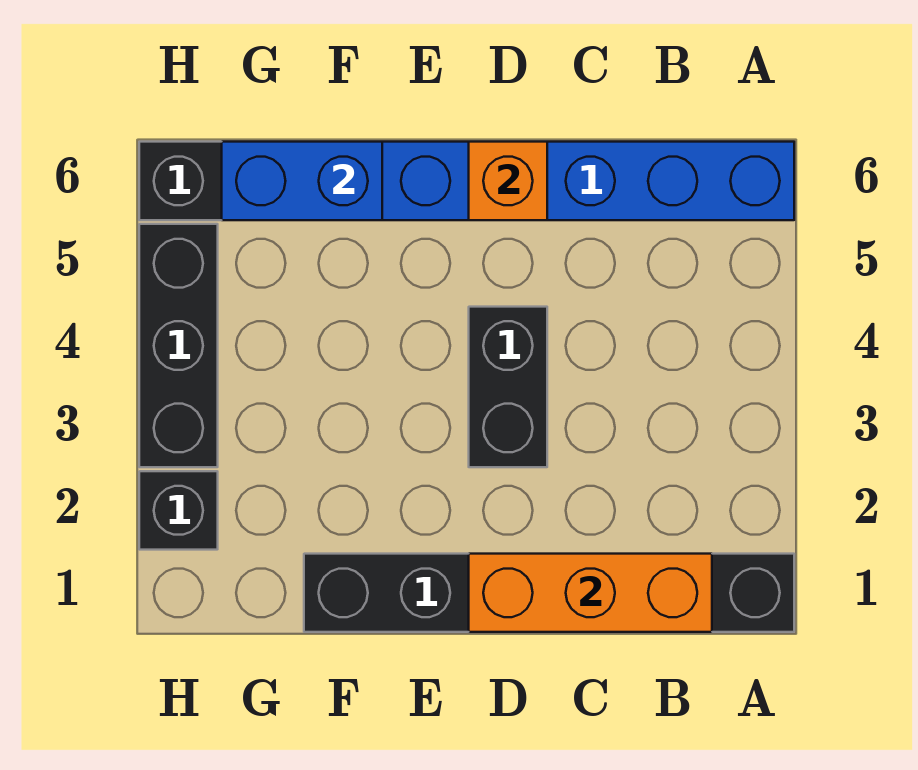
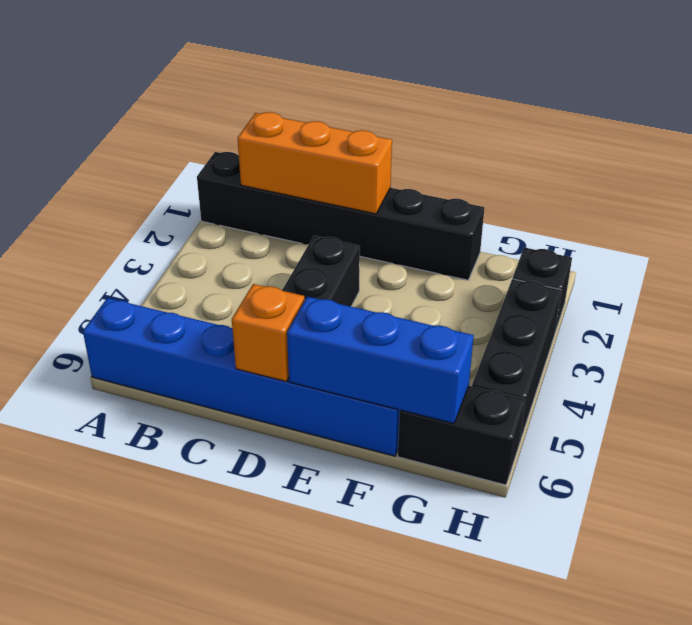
blue brick F6:G6 level 2 -> blue brick E6:G6 level 2

